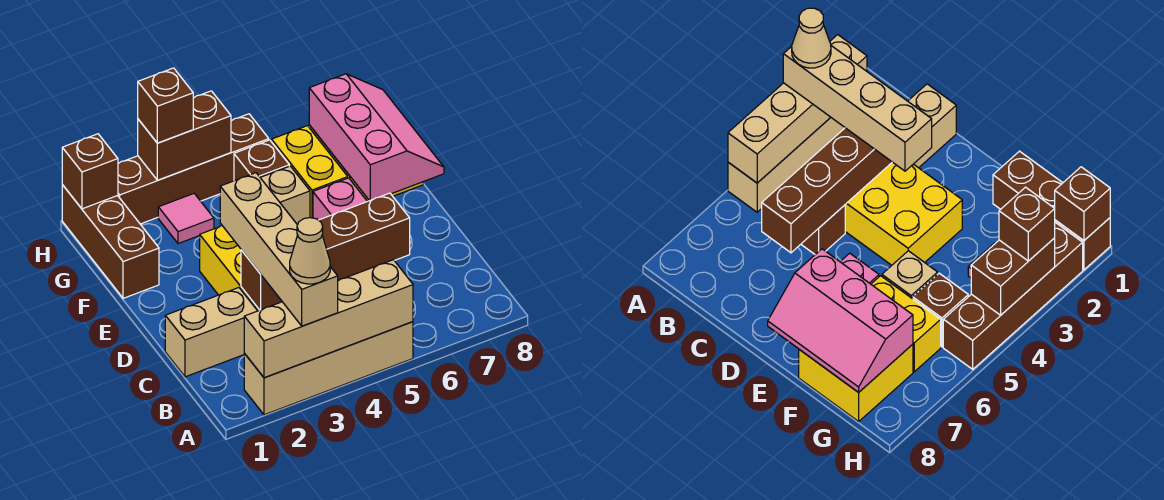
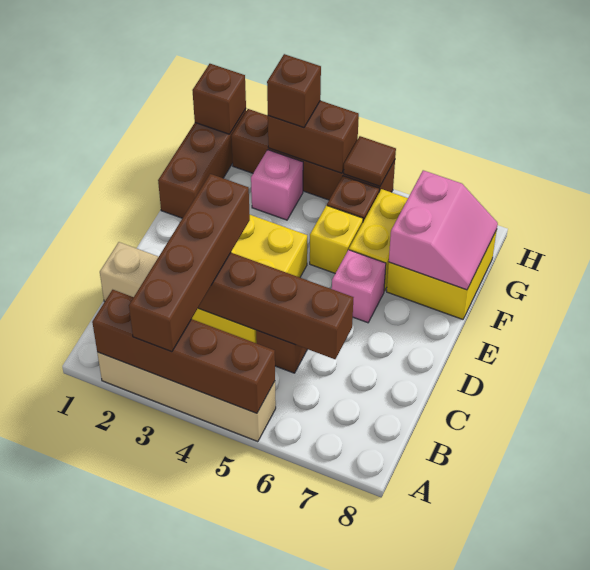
tan brick A2:A5 level 2 -> brown brick A2:A5 level 2
tan brick A3:D3 level 3 -> brown brick A3:D3 level 3
tan cone A3 level 4 -> none
pink slope E7:G8 level 2 top 7 -> pink slope F7:G8 level 2 top 7
tan brick F5 level 1 -> yellow brick F5 level 1
pink tile G3 level 1 -> pink brick G3 level 1
none -> brown tile H5 level 2

